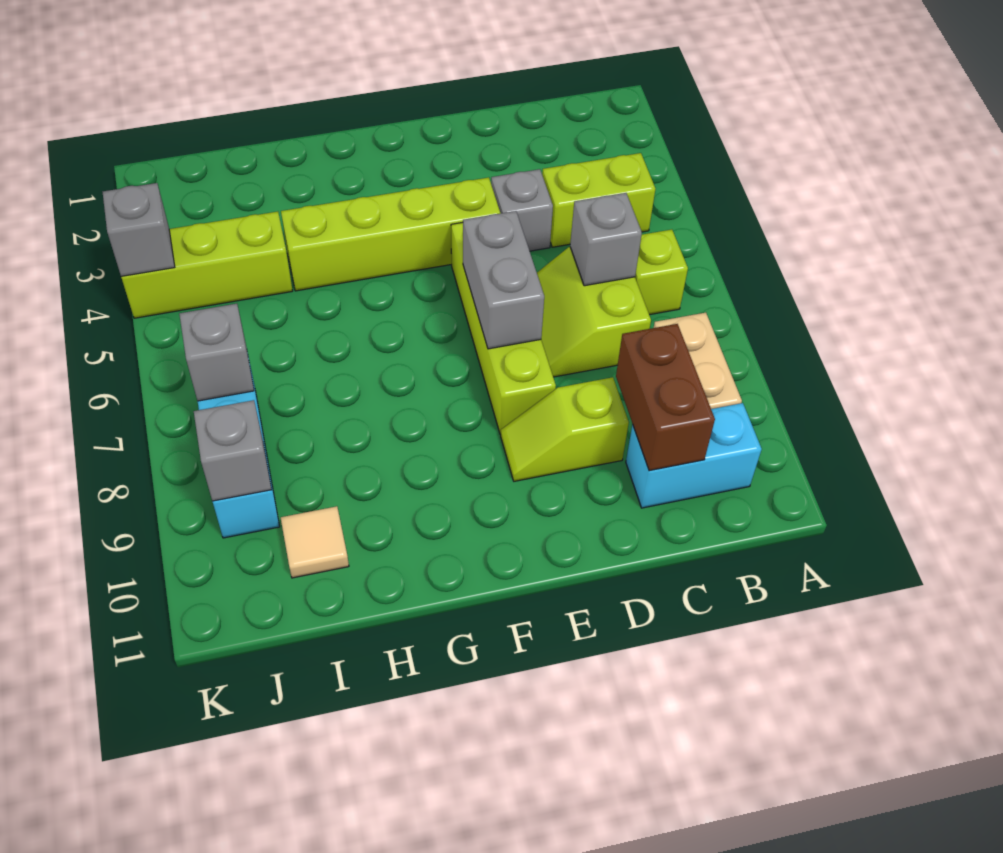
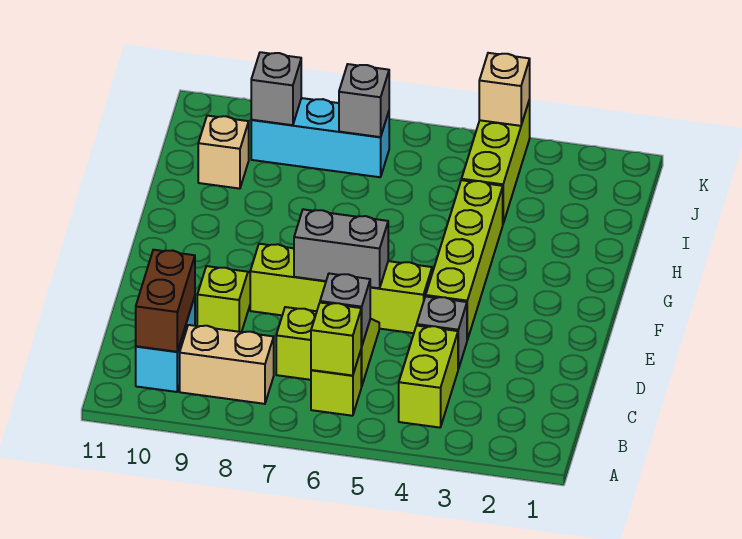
none -> lime brick B6 level 2
brown brick C9:C10 level 2 -> brown brick B10:C10 level 2
tan tile I10 level 1 -> tan brick I10 level 1
grey brick K4 level 2 -> tan brick K4 level 2

